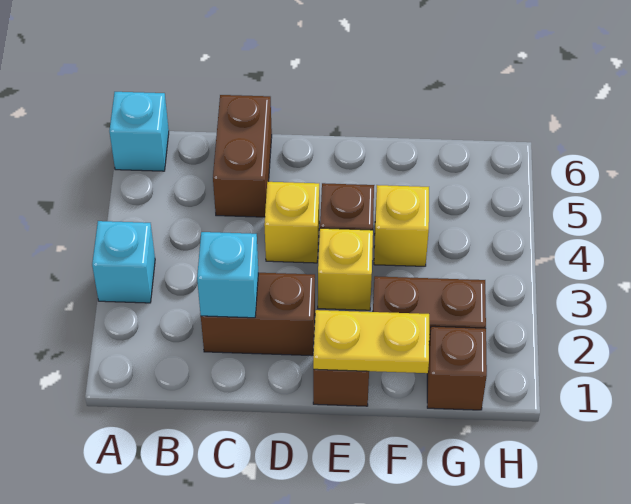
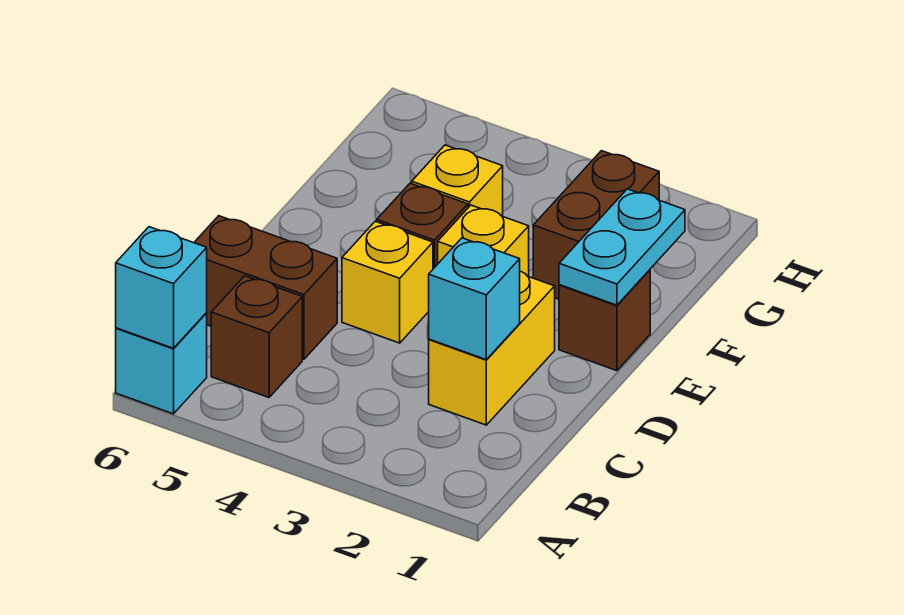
cyan brick A3 level 1 -> cyan brick A6 level 2
brown brick C2:D2 level 1 -> yellow brick C2:D2 level 1
yellow plate E1:F1 level 2 -> cyan plate E1:F1 level 2
brown brick G1 level 1 -> brown brick B5 level 1

